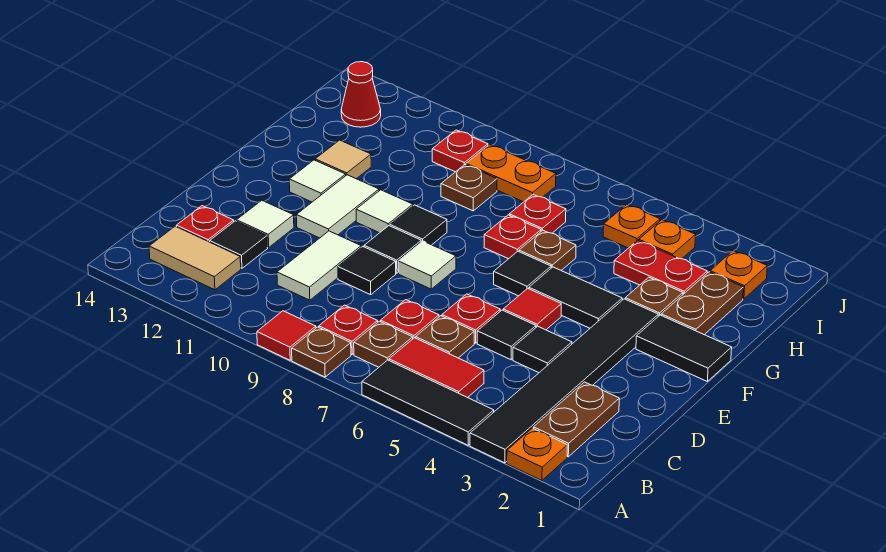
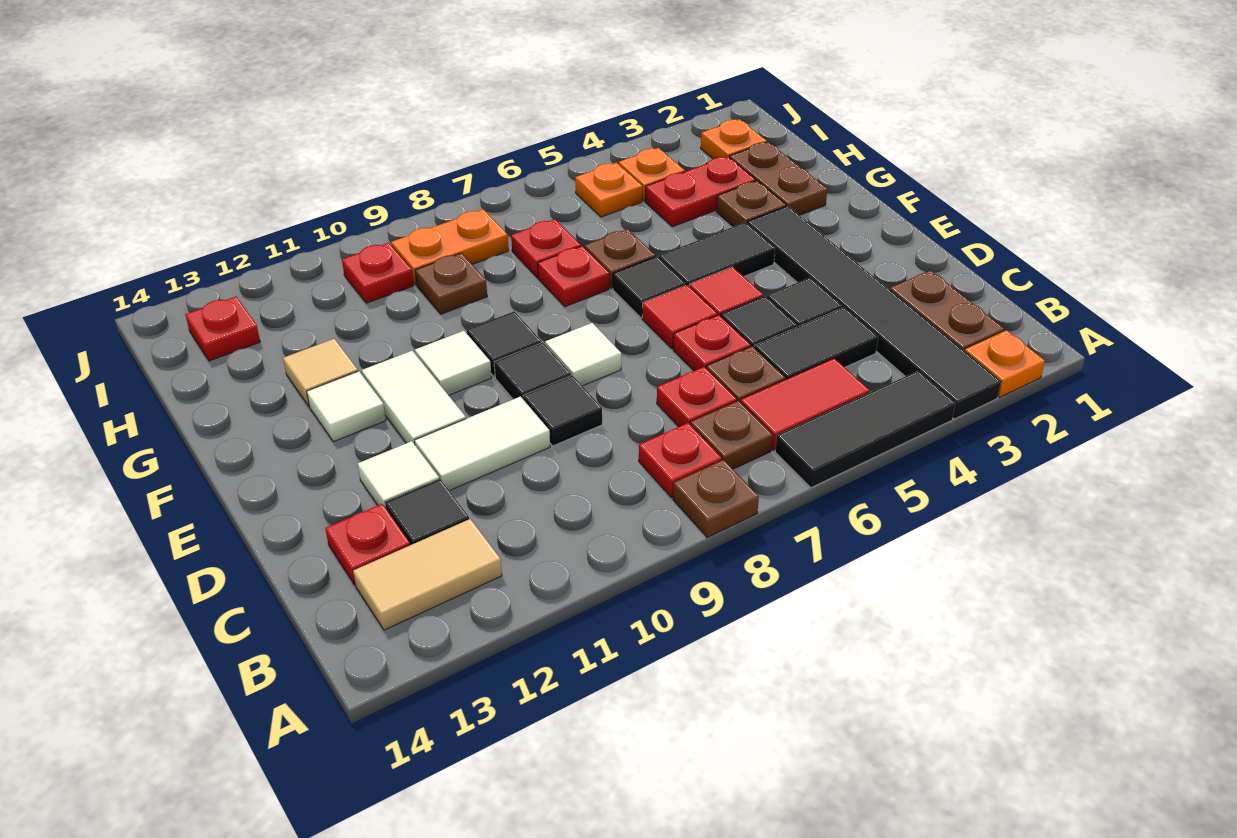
red tile A9 level 1 -> red tile E6 level 1
white tile C10:D10 level 1 -> white tile D10:D11 level 1
black tile F1:F2 level 1 -> black tile C4:C5 level 1
red cone I13 level 1 -> red plate I13 level 1

